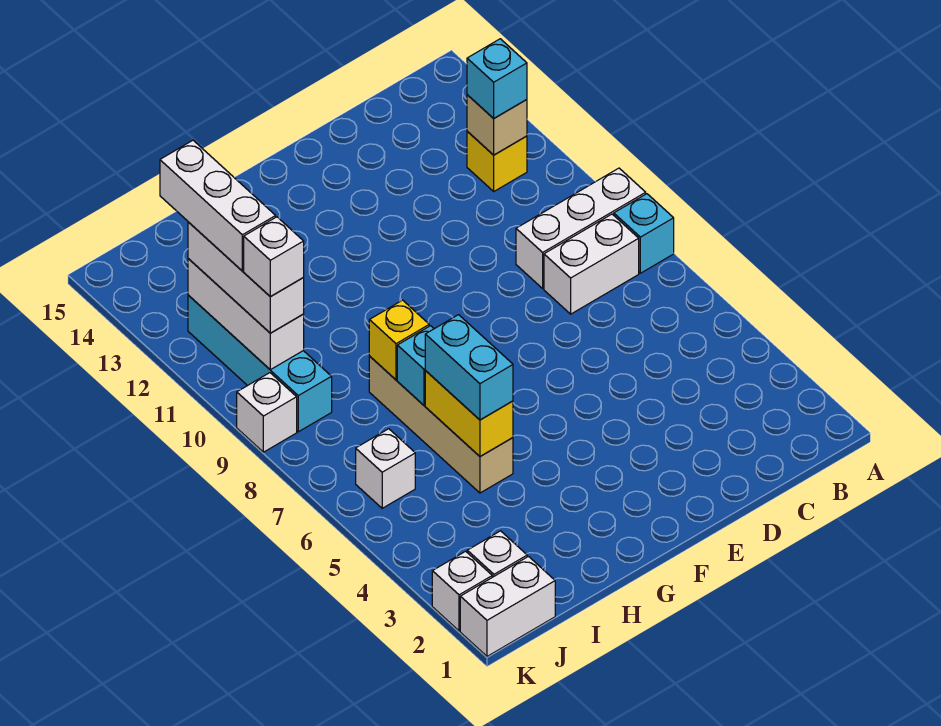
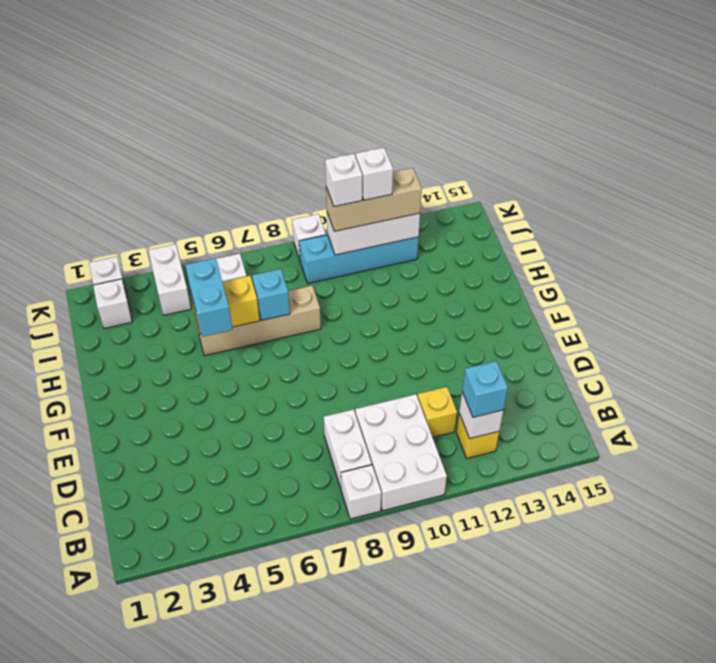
cyan brick A8 level 1 -> white brick A8 level 1
white brick A9:C9 level 1 -> white brick A9:C10 level 1
tan brick B12 level 2 -> white brick B12 level 2
cyan brick H5:H6 level 3 -> cyan brick G5:H5 level 3
yellow brick H8 level 2 -> yellow brick C11 level 1
white brick J1:K1 level 1 -> white brick J4:K4 level 1
white brick J10:J12 level 3 -> tan brick J10:J12 level 3
white brick J11:J13 level 4 -> white brick J11 level 4

